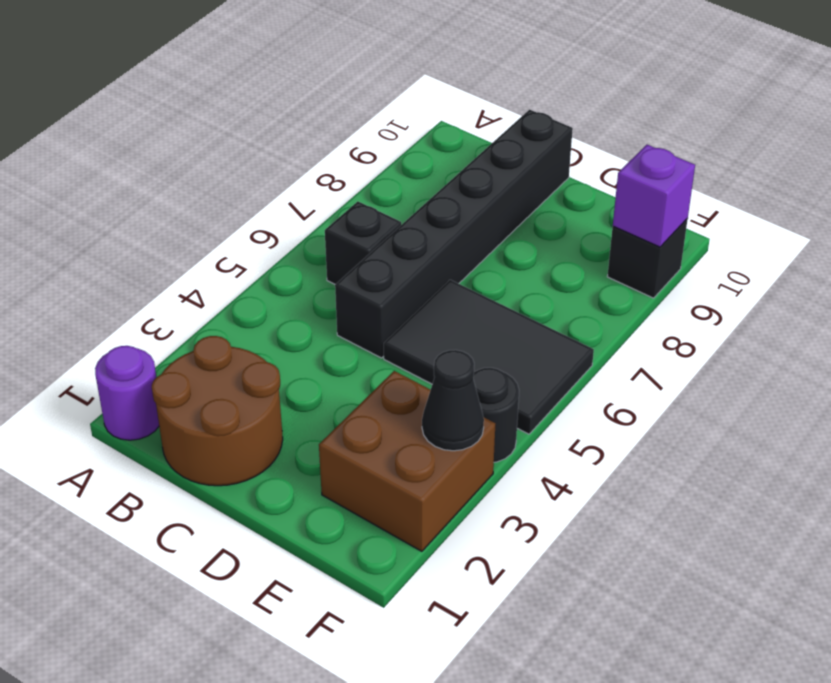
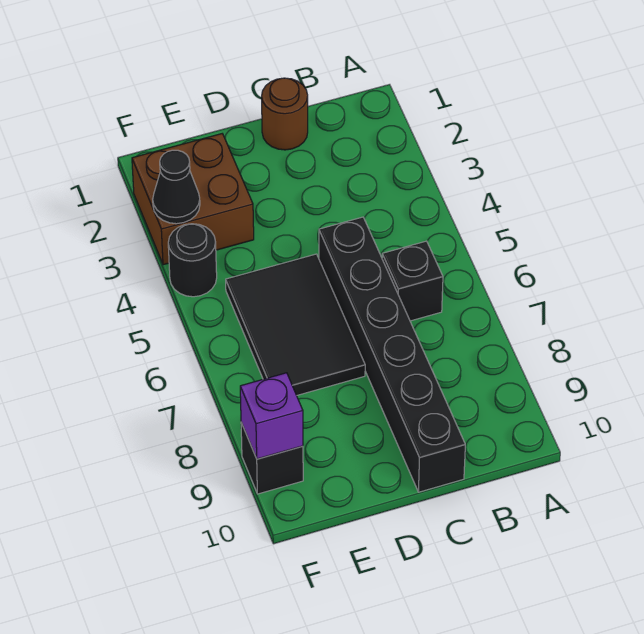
purple round brick A1 level 1 -> none
brown round brick B1:C2 level 1 -> brown round brick C1 level 1
black tile D5:F6 level 1 -> black tile D5:E7 level 1

